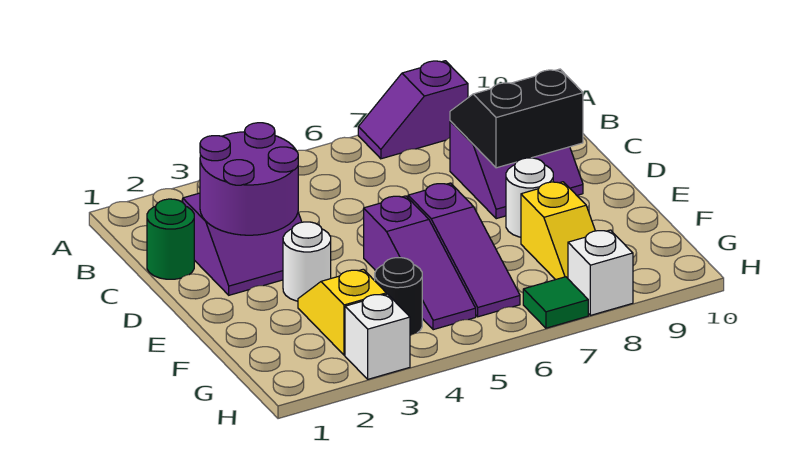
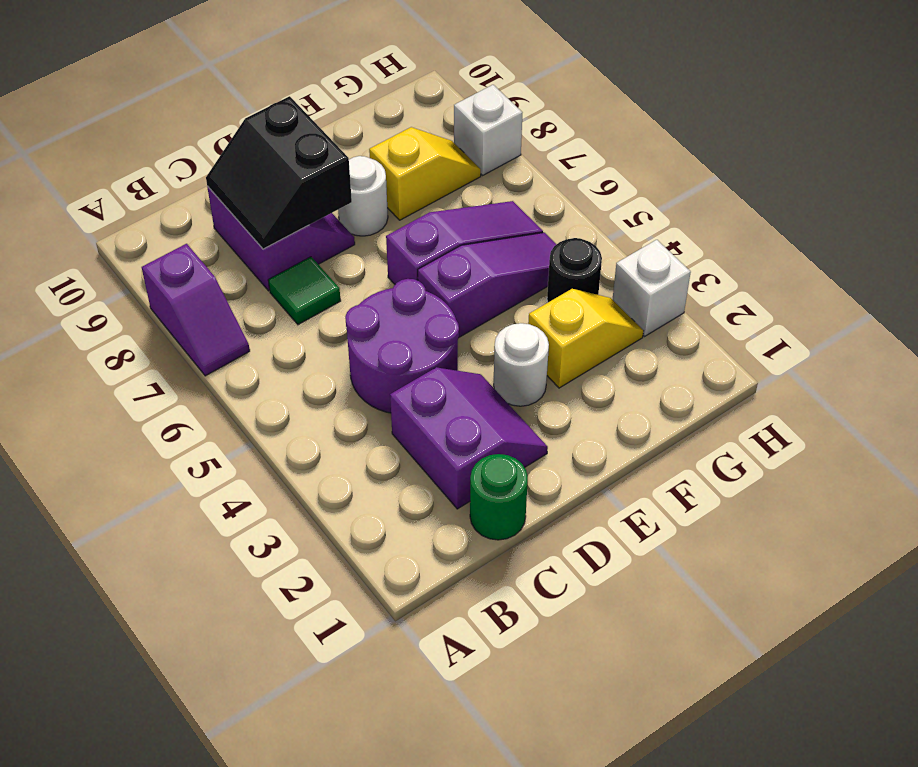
purple round brick C2:D3 level 2 -> purple round brick C4:D5 level 1
yellow slope F3:G3 level 1 top G -> yellow slope F3:G3 level 1 top F
green tile H7 level 1 -> green tile C7 level 1

